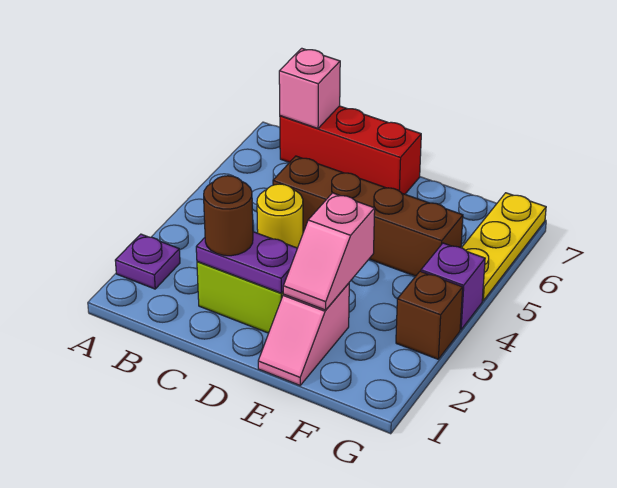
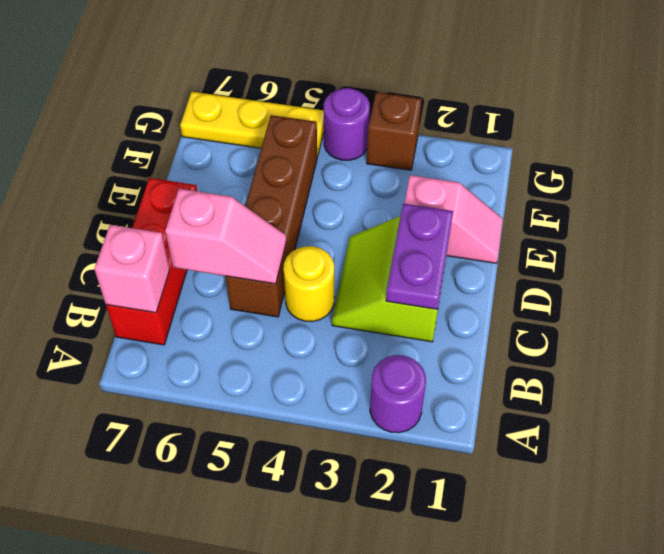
purple plate A2 level 1 -> purple round brick A2 level 1
brown round brick C2 level 3 -> none
pink slope E2:E3 level 2 top 3 -> pink slope C5:C6 level 2 top 6
purple brick G4 level 1 -> purple round brick G4 level 1

